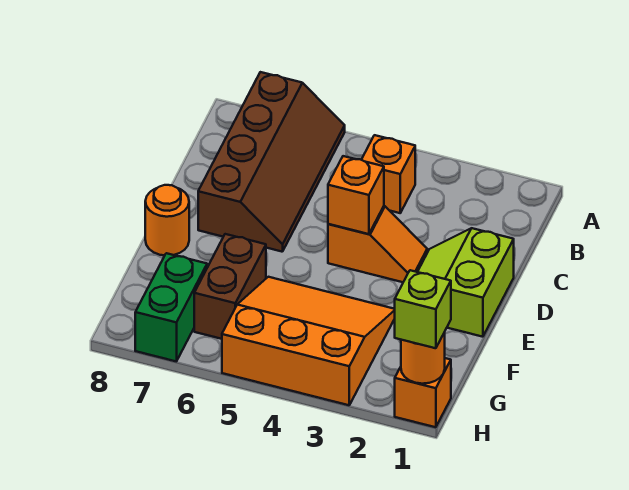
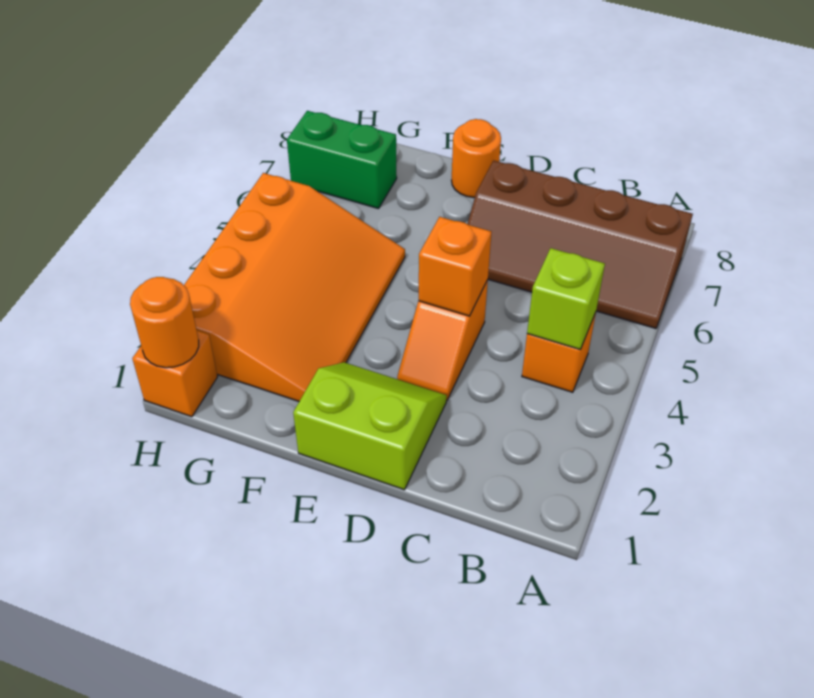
orange slope F3:H5 level 1 top H -> orange slope F2:H5 level 1 top H
brown brick F6:G6 level 1 -> none
lime brick H1 level 3 -> lime brick B4 level 2

